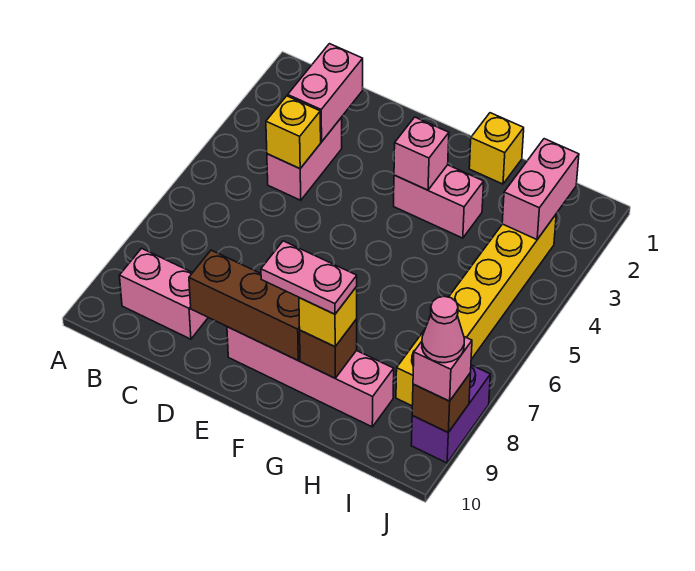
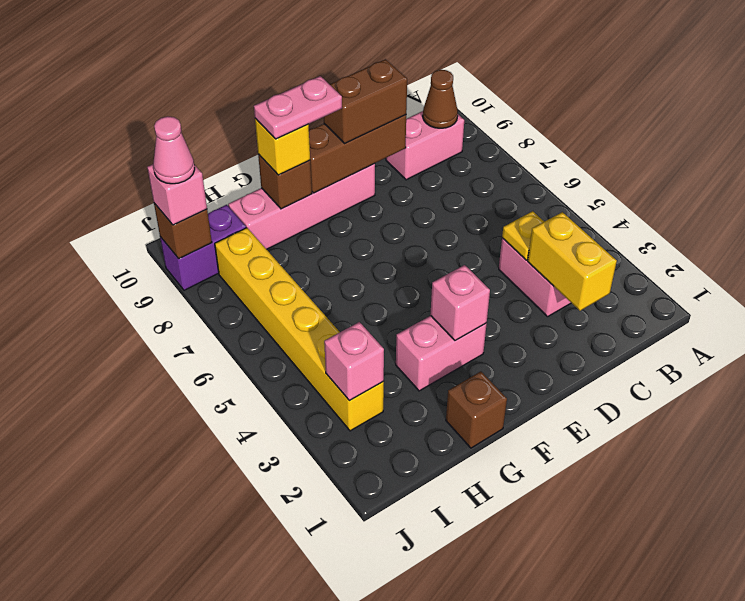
none -> brown cone B9 level 2
pink brick C2:C3 level 2 -> yellow brick C2:C3 level 2
yellow brick C4 level 2 -> yellow plate C4 level 2
none -> brown brick D9:E9 level 3
yellow brick G1 level 1 -> brown brick G1 level 1
pink brick I2:I3 level 2 -> pink brick I3 level 2
purple brick J8:J9 level 1 -> purple brick I9:J9 level 1

